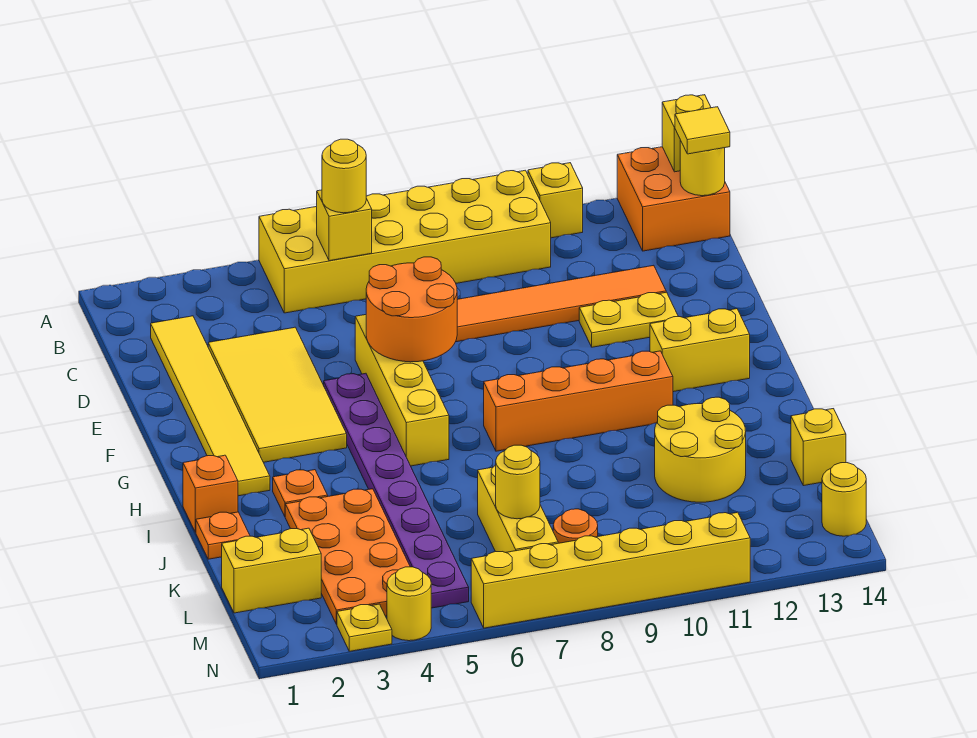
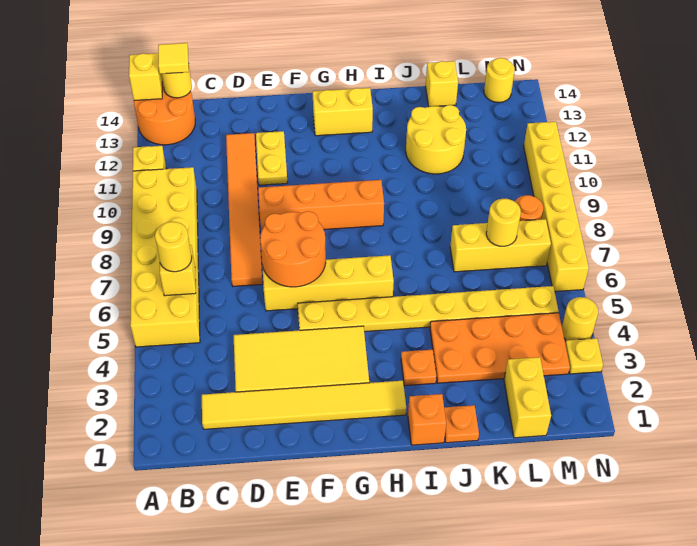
orange brick A13:B14 level 1 -> orange round brick A13:B14 level 1
purple plate F5:M5 level 1 -> yellow plate F5:M5 level 1
yellow brick G12:G13 level 1 -> yellow brick G13:H13 level 1
orange brick H8:H11 level 1 -> orange brick E9:H9 level 1

